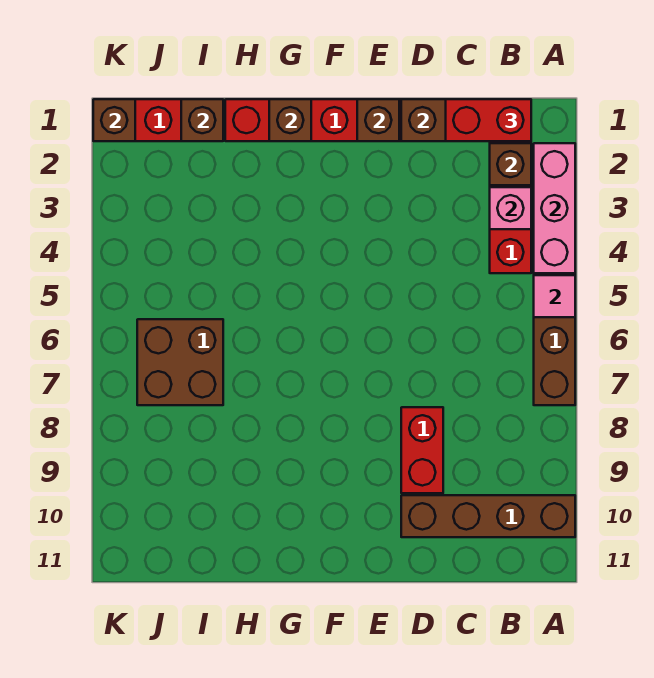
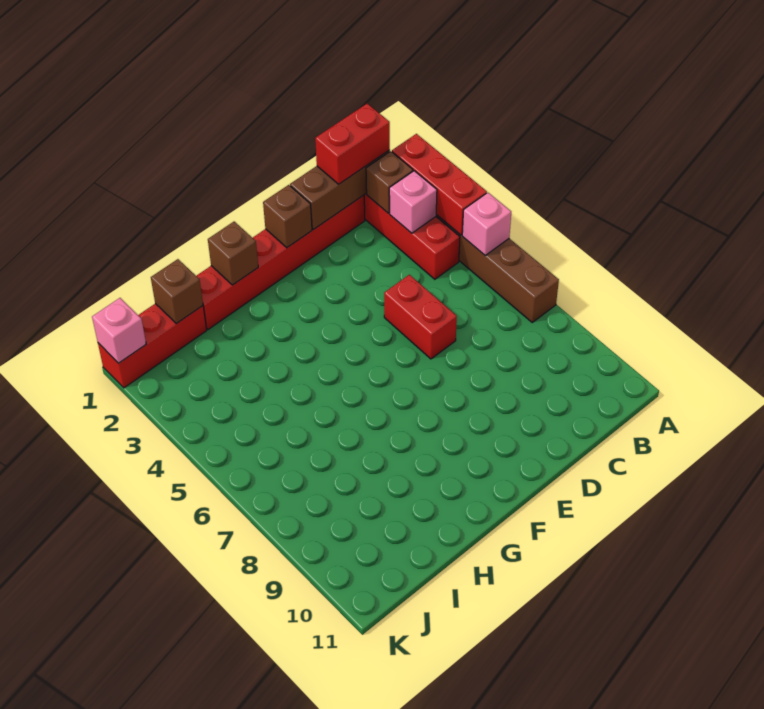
pink brick A2:A4 level 2 -> red brick A2:A4 level 2
pink tile A5 level 2 -> pink brick A5 level 2
brown brick A10:D10 level 1 -> none
red brick D8:D9 level 1 -> red brick D5:D6 level 1
brown brick I6:J7 level 1 -> none
brown brick K1 level 2 -> pink brick K1 level 2

